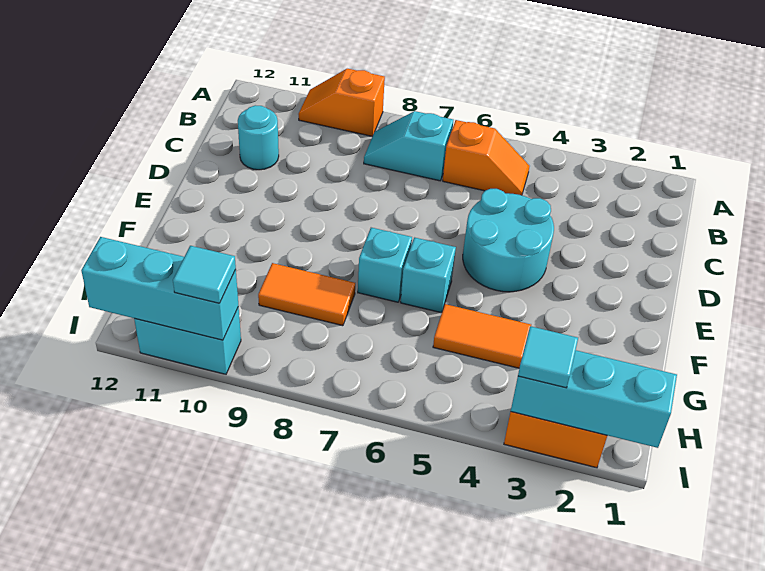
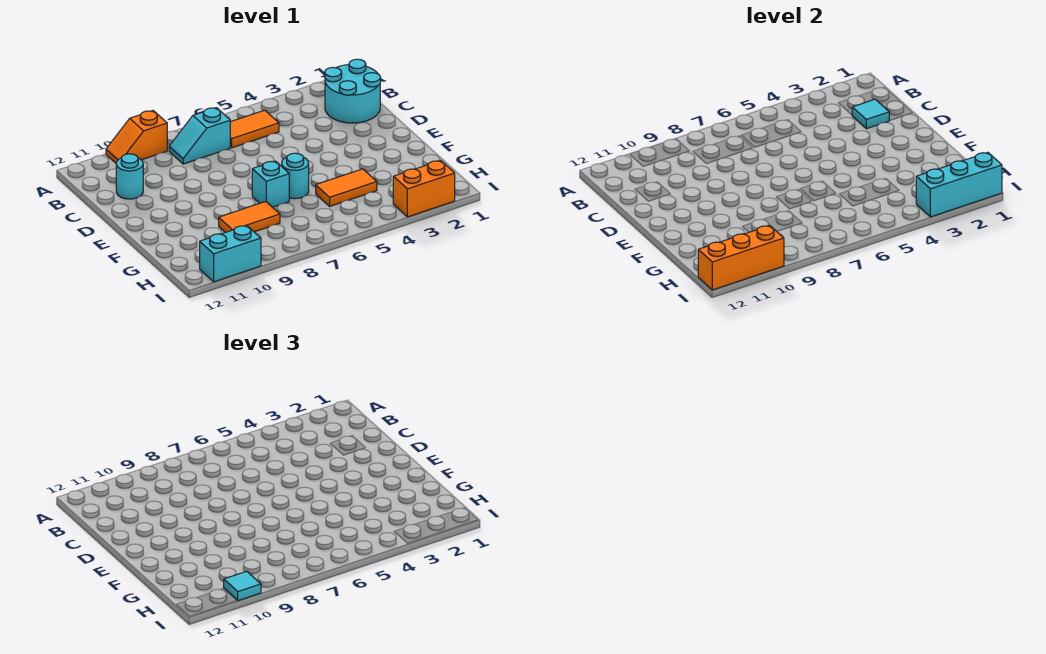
orange slope B5:B6 level 1 top 6 -> orange tile B5:B6 level 1
cyan round brick D4:E5 level 1 -> cyan round brick B1:C2 level 1
cyan brick F6 level 1 -> cyan round brick F6 level 1
cyan tile I3 level 3 -> cyan tile C2 level 2
cyan brick I10:I12 level 2 -> orange brick I10:I12 level 2

